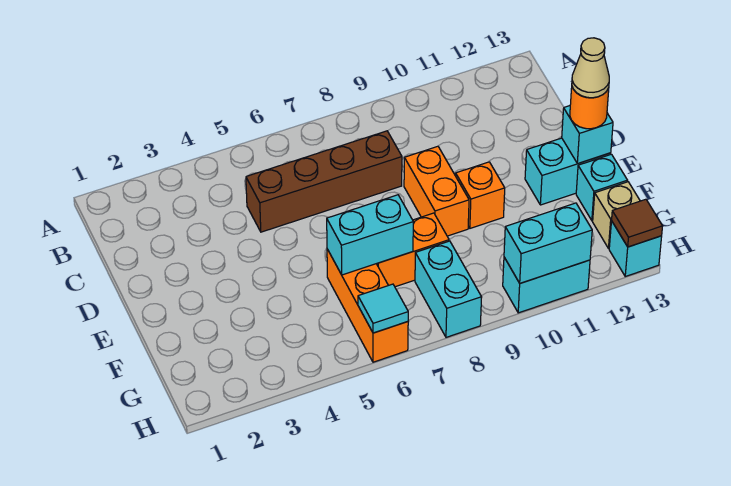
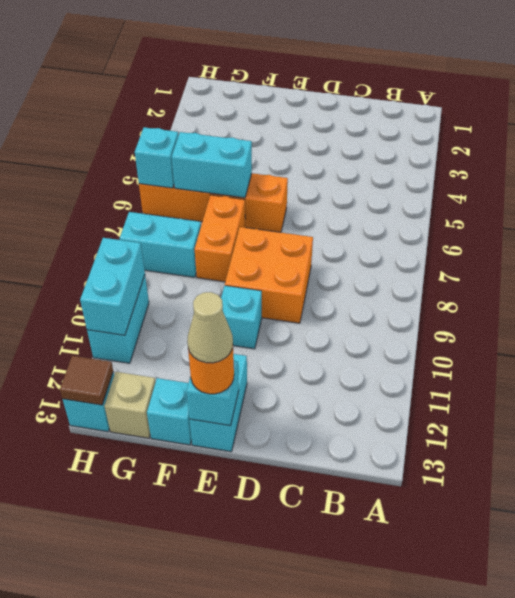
brown brick C5:C8 level 1 -> none
orange brick D9:E9 level 1 -> orange brick D8:E9 level 1
orange brick E10 level 1 -> cyan brick E10 level 1
orange brick F6:H6 level 1 -> orange brick E6:H6 level 1
cyan brick F6:F7 level 2 -> cyan brick F6:G6 level 2
cyan tile H6 level 2 -> cyan brick H6 level 2

